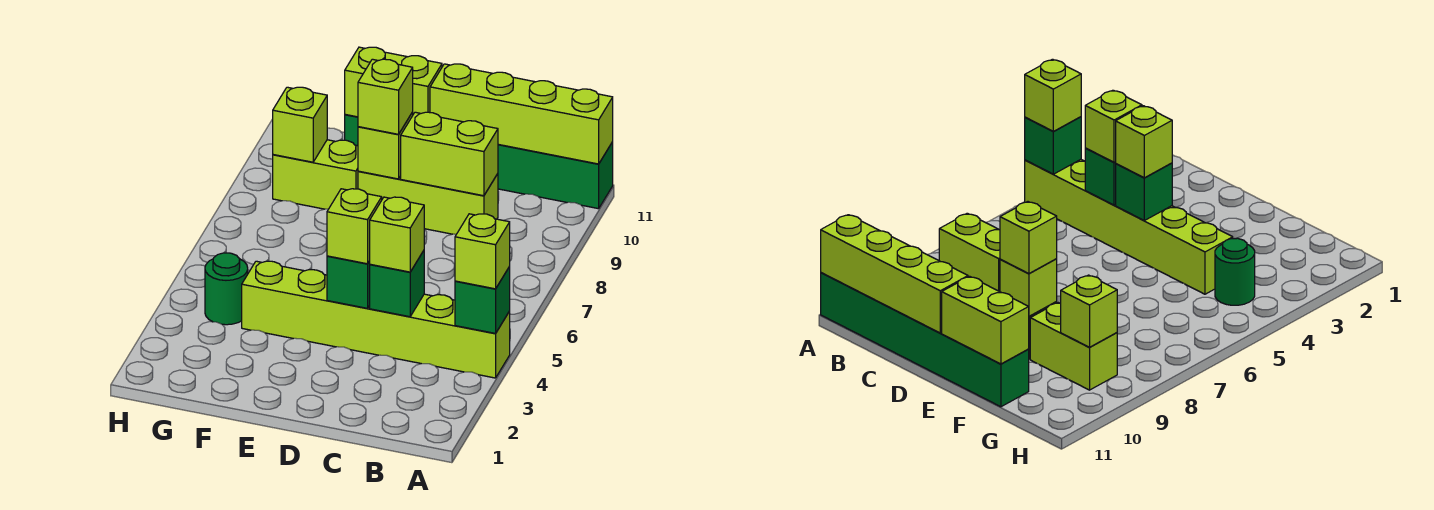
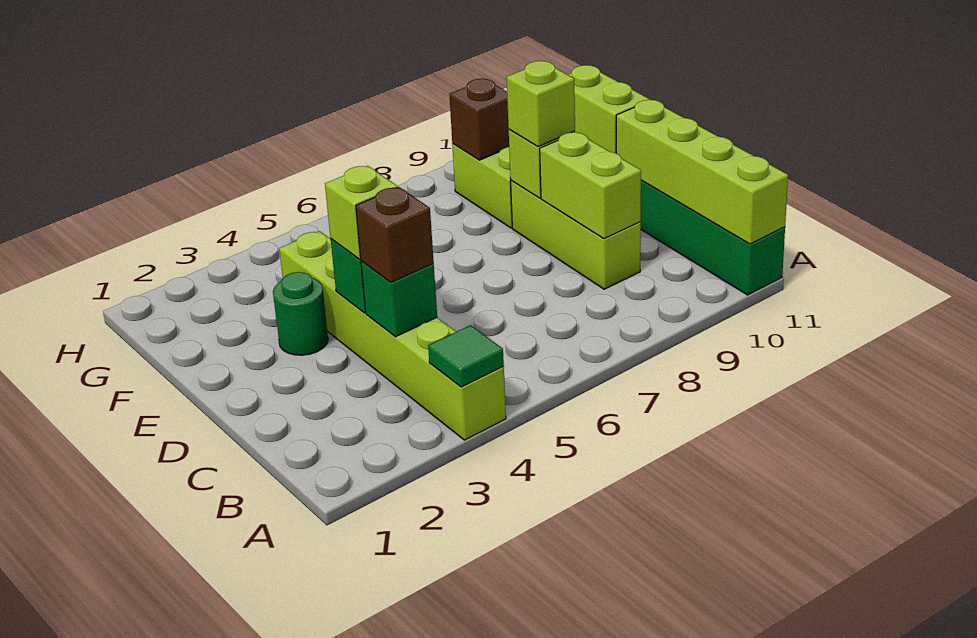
green brick A4 level 2 -> green tile A4 level 2
lime brick A4 level 3 -> none
lime brick C4 level 3 -> brown brick C4 level 3
green round brick G4 level 1 -> green round brick E3 level 1
lime brick G9 level 2 -> brown brick G9 level 2

